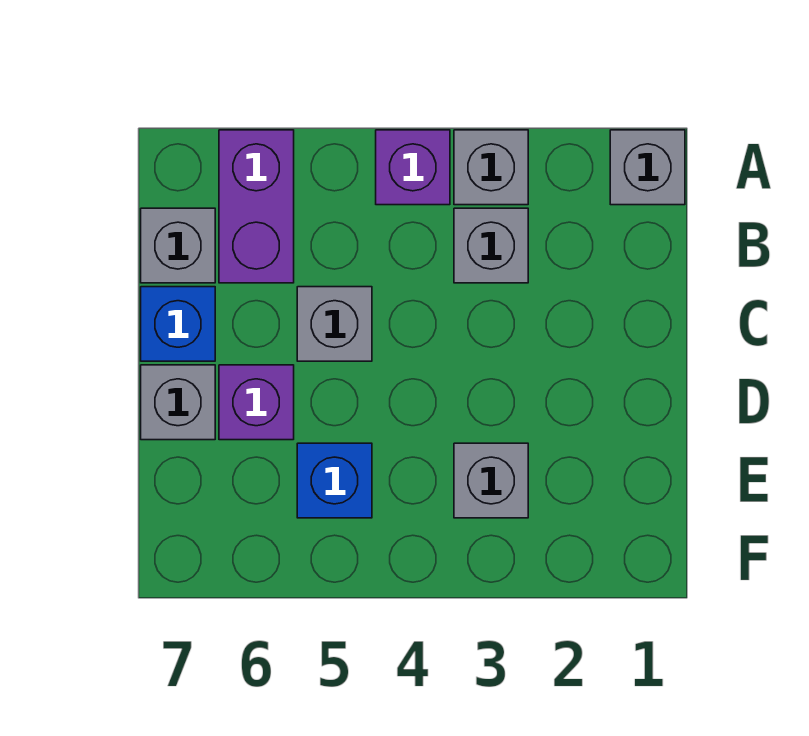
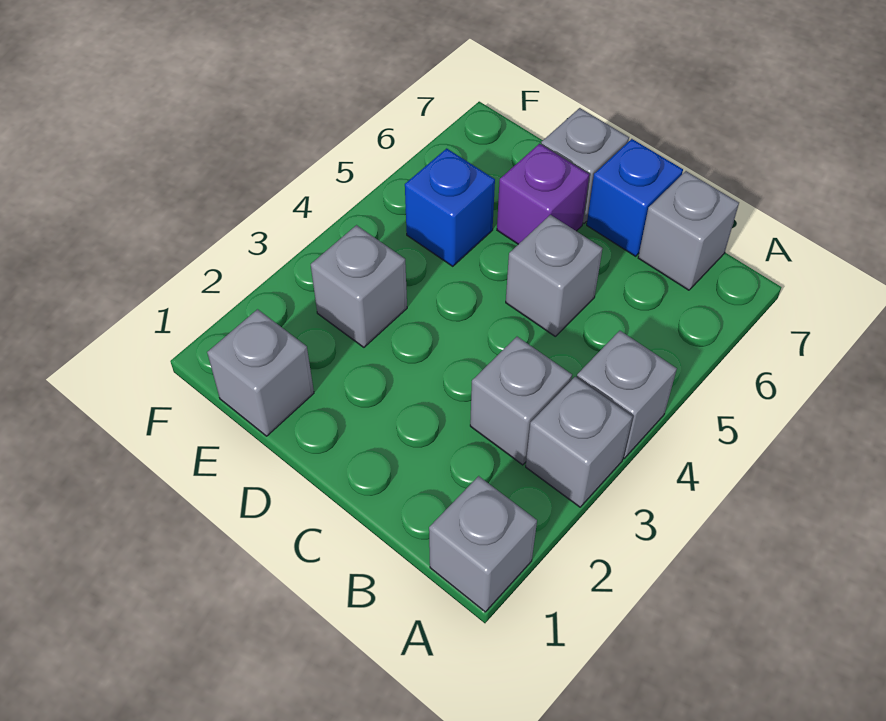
purple brick A4 level 1 -> grey brick A4 level 1
purple brick A6:B6 level 1 -> none
none -> grey brick E1 level 1

